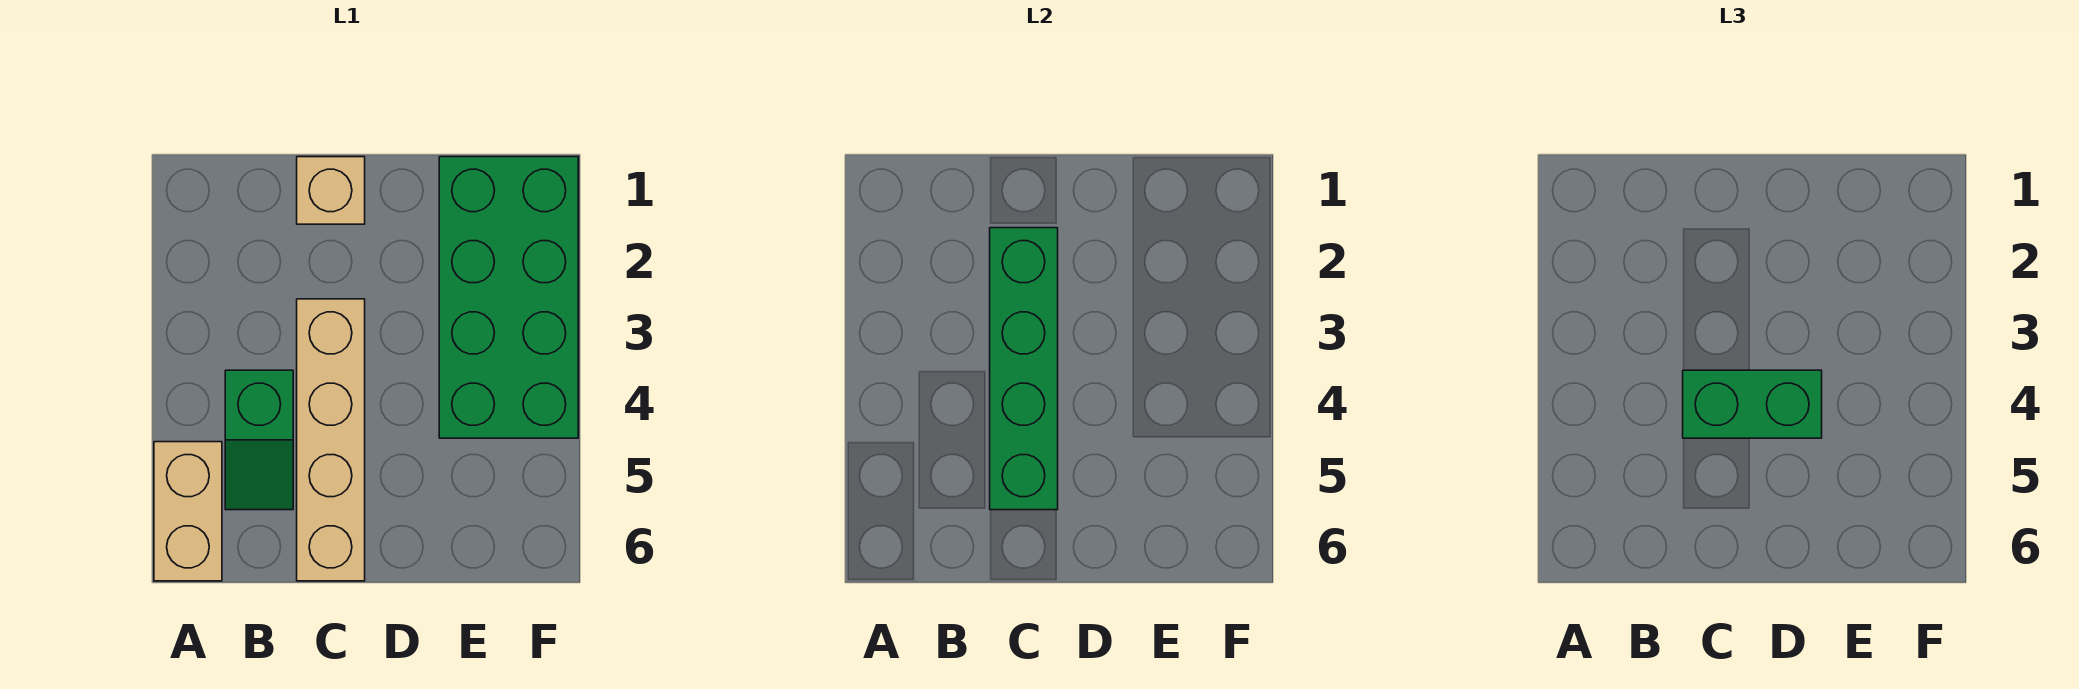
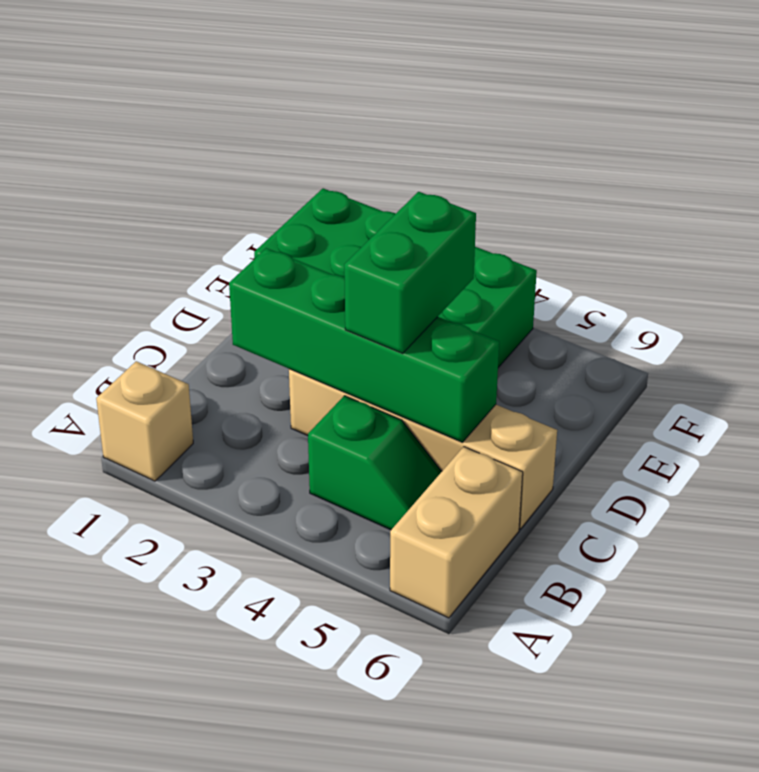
tan brick A5:A6 level 1 -> tan brick A6:B6 level 1
tan brick C1 level 1 -> tan brick A1 level 1

